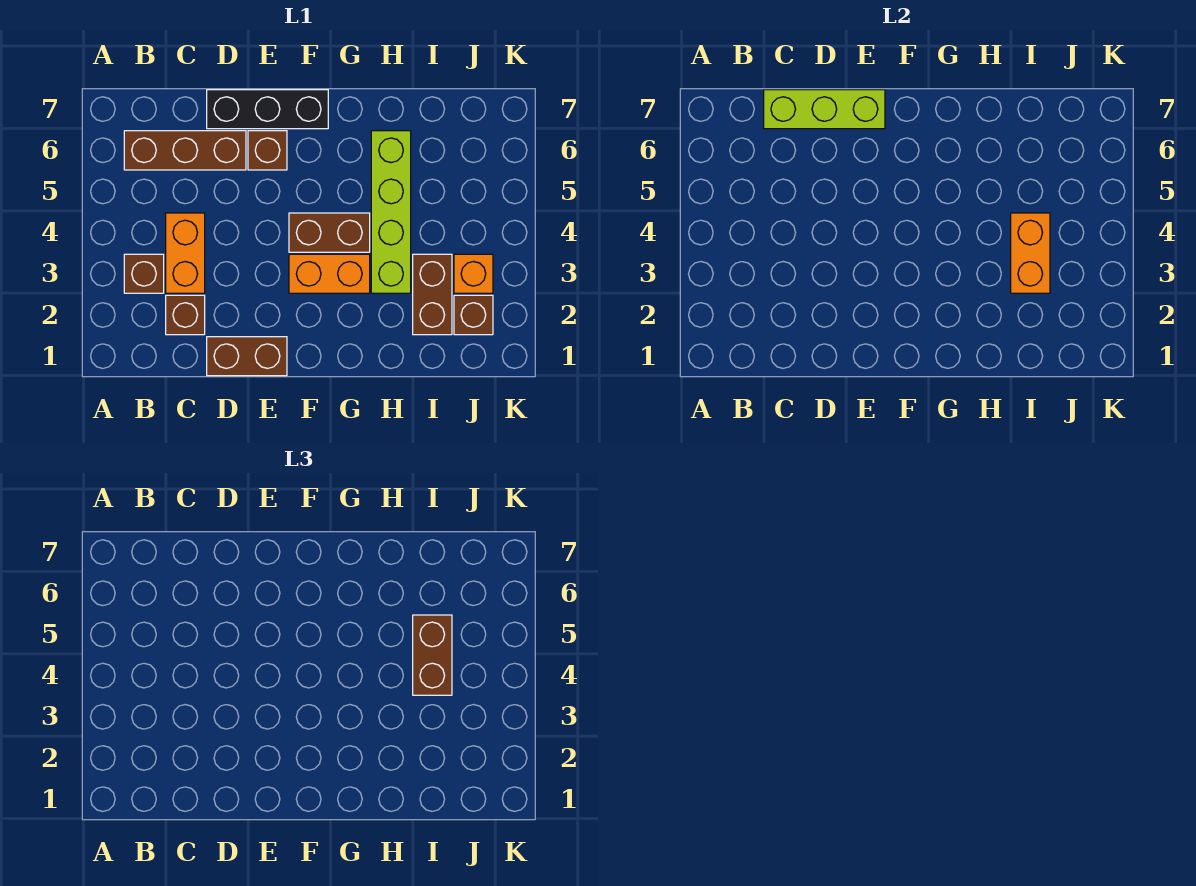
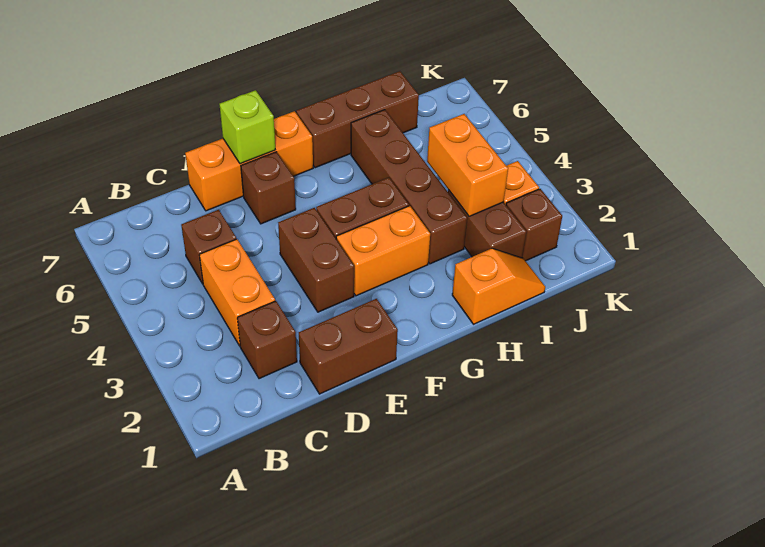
brown brick B3 level 1 -> brown brick C5 level 1
brown brick B6:D6 level 1 -> brown brick G7:I7 level 1
lime brick C7:E7 level 2 -> lime brick E7 level 2
black brick D7:F7 level 1 -> orange brick D7:F7 level 1
none -> orange slope H1:I1 level 1 top H
lime brick H3:H6 level 1 -> brown brick H3:H6 level 1
brown brick I4:I5 level 3 -> brown brick E3:E4 level 1

